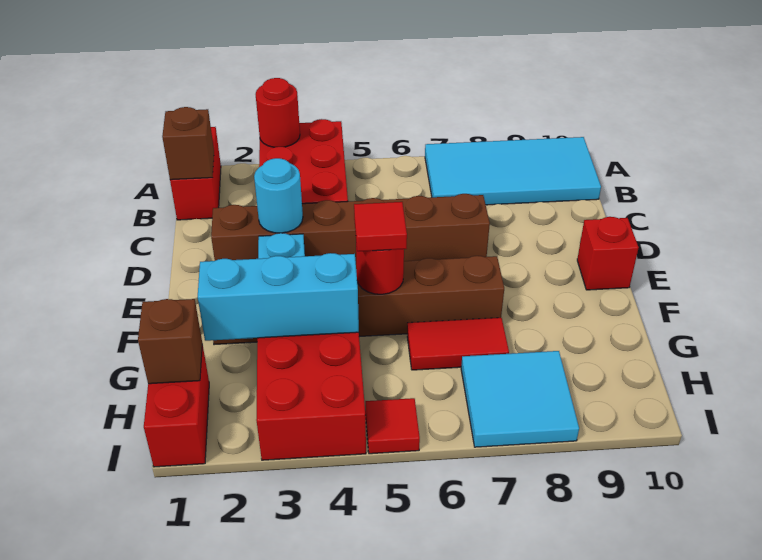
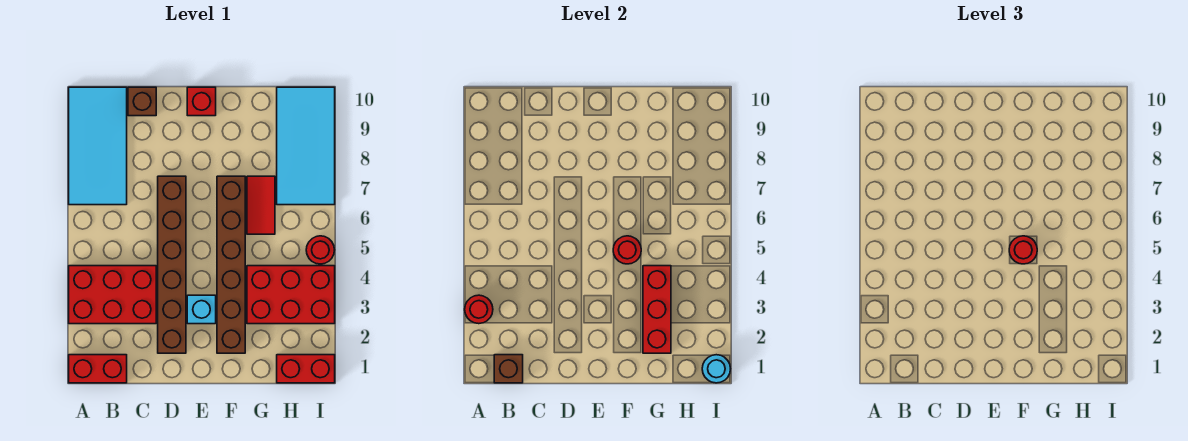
cyan round brick D3 level 2 -> cyan round brick I1 level 2
red tile F5 level 3 -> red round brick F5 level 3
cyan brick G2:G4 level 2 -> red brick G2:G4 level 2
brown brick H1 level 2 -> brown brick C10 level 1
cyan tile H7:I8 level 1 -> cyan tile H7:I10 level 1
red tile I5 level 1 -> red round brick I5 level 1

